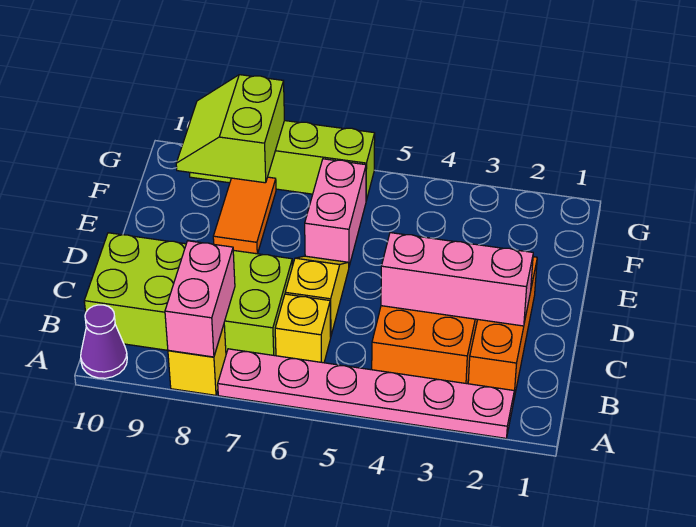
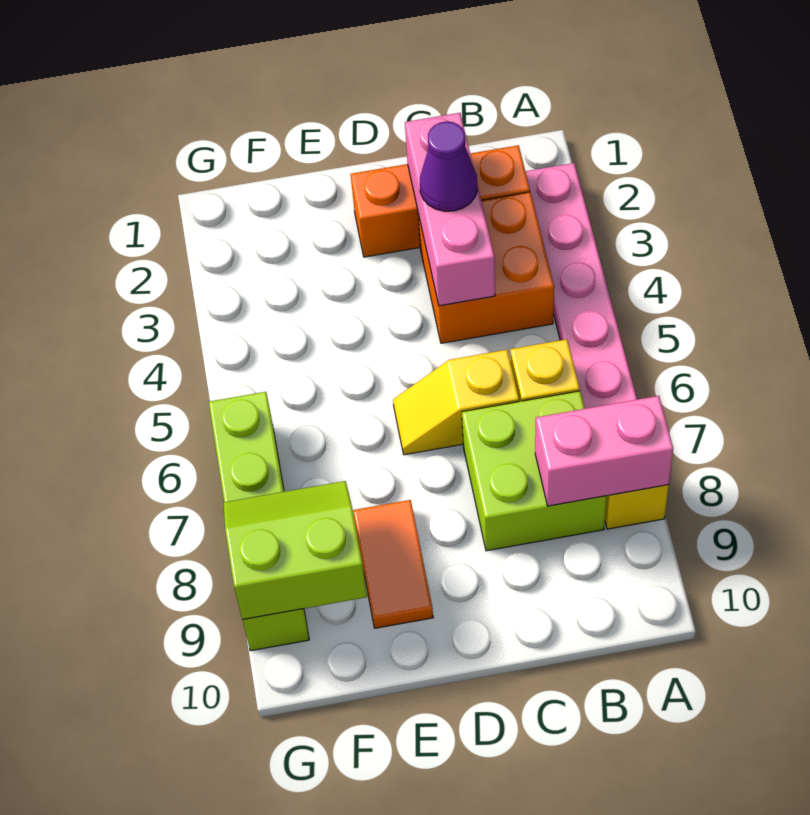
purple cone A10 level 1 -> purple cone C3 level 3
lime brick B7:C10 level 1 -> lime brick B7:C8 level 1
pink brick E6:F6 level 1 -> none
orange tile E8:F8 level 1 -> orange tile E8:E9 level 1
lime slope F8:G9 level 2 top 8 -> lime slope F8:G9 level 2 top 9

